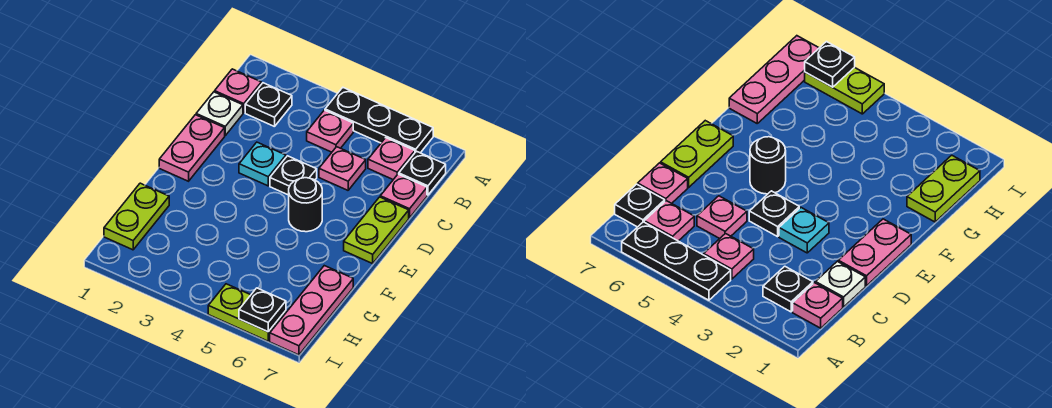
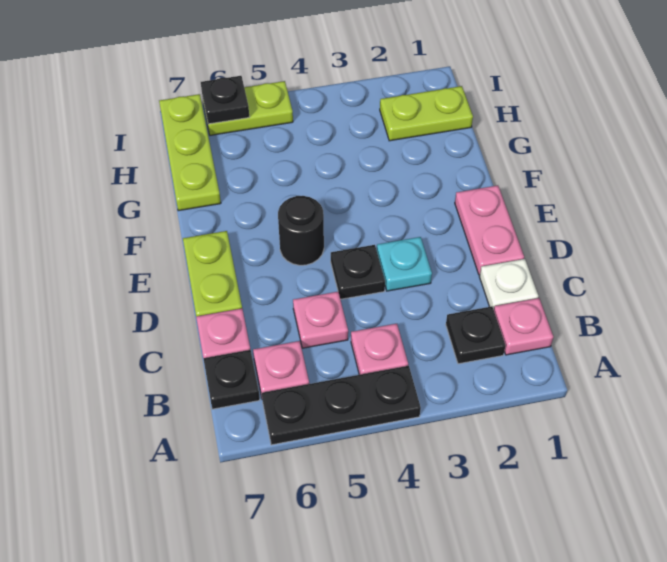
lime plate G1:H1 level 1 -> lime plate H1:H2 level 1
pink plate G7:I7 level 1 -> lime plate G7:I7 level 1

